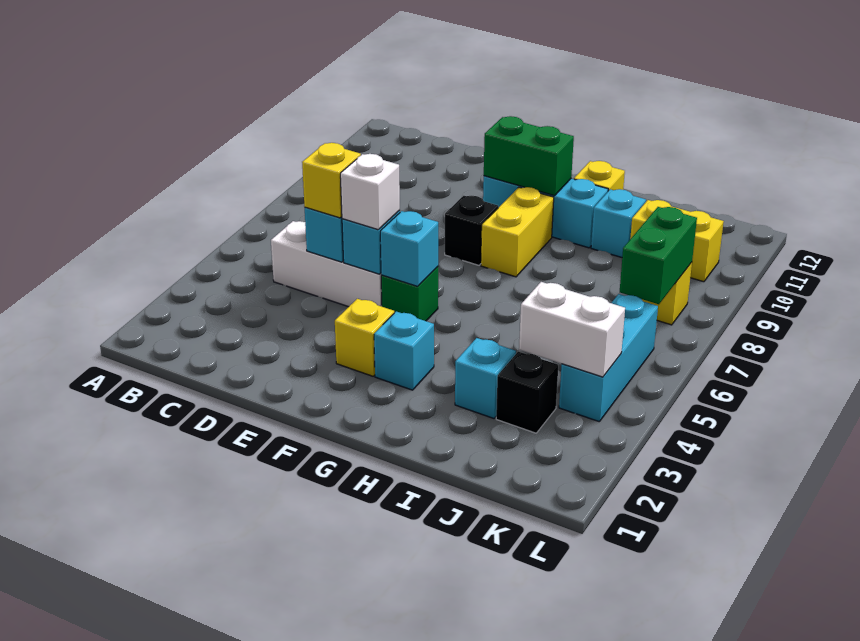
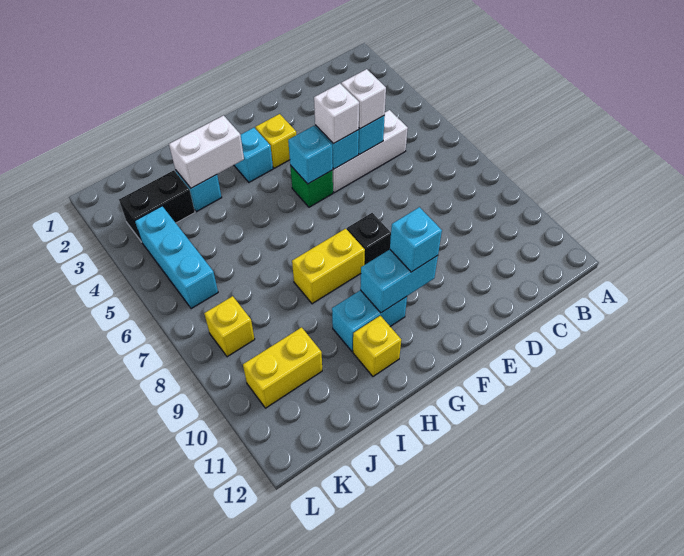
yellow brick D5 level 3 -> white brick D5 level 3
cyan brick F10:H10 level 1 -> cyan brick G10:H10 level 1
green brick F10:G10 level 2 -> cyan brick F10:G10 level 2
yellow brick G8:G9 level 1 -> yellow brick G8:H8 level 1
cyan brick I10 level 1 -> cyan brick F10 level 3
black brick J3 level 1 -> black brick J3:K3 level 1
white brick J4:K4 level 2 -> white brick H3:I3 level 2
green brick K7:K8 level 2 -> none

